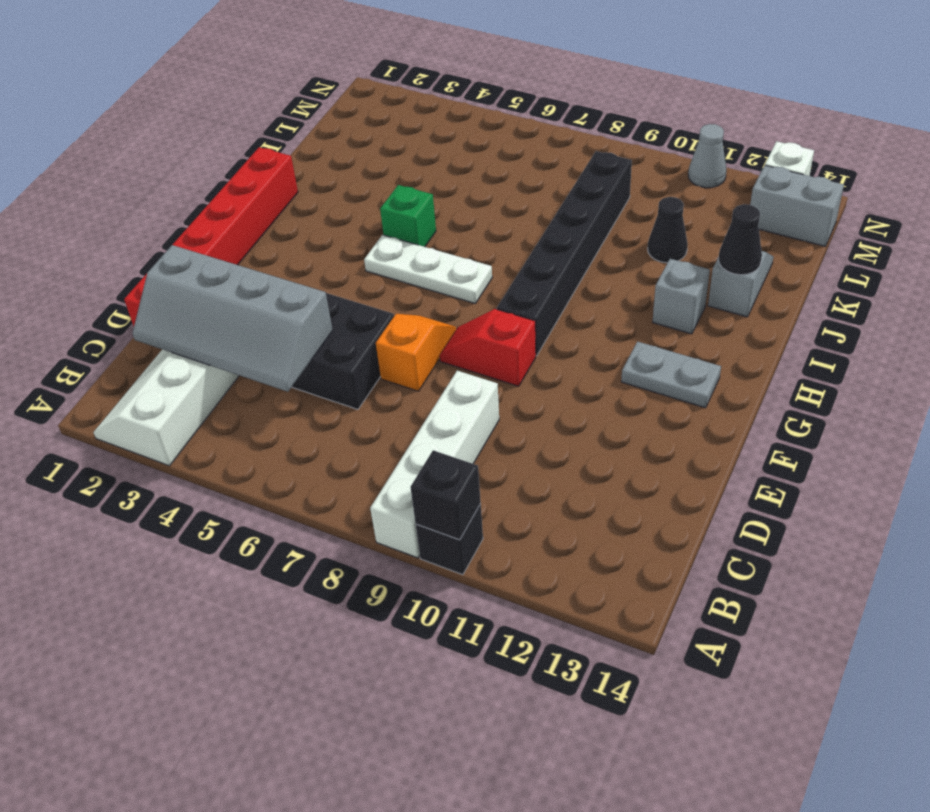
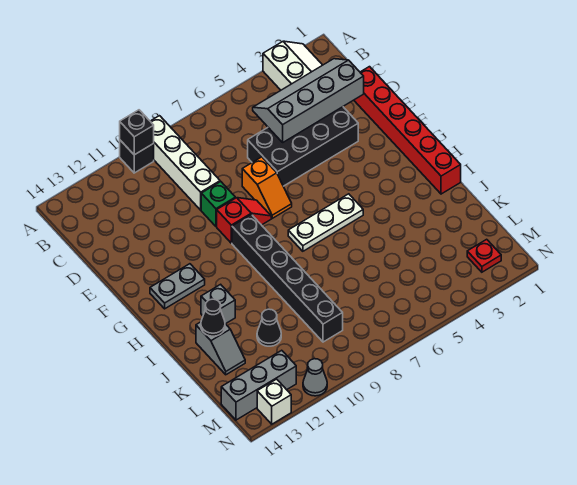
green brick I5 level 1 -> green brick E9 level 1
none -> red plate M2 level 1
grey brick M13:M14 level 1 -> grey brick M12:M14 level 1

